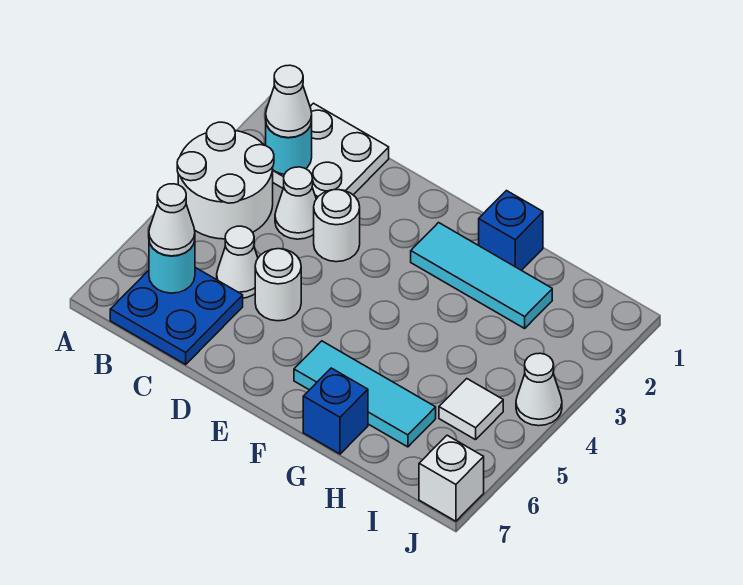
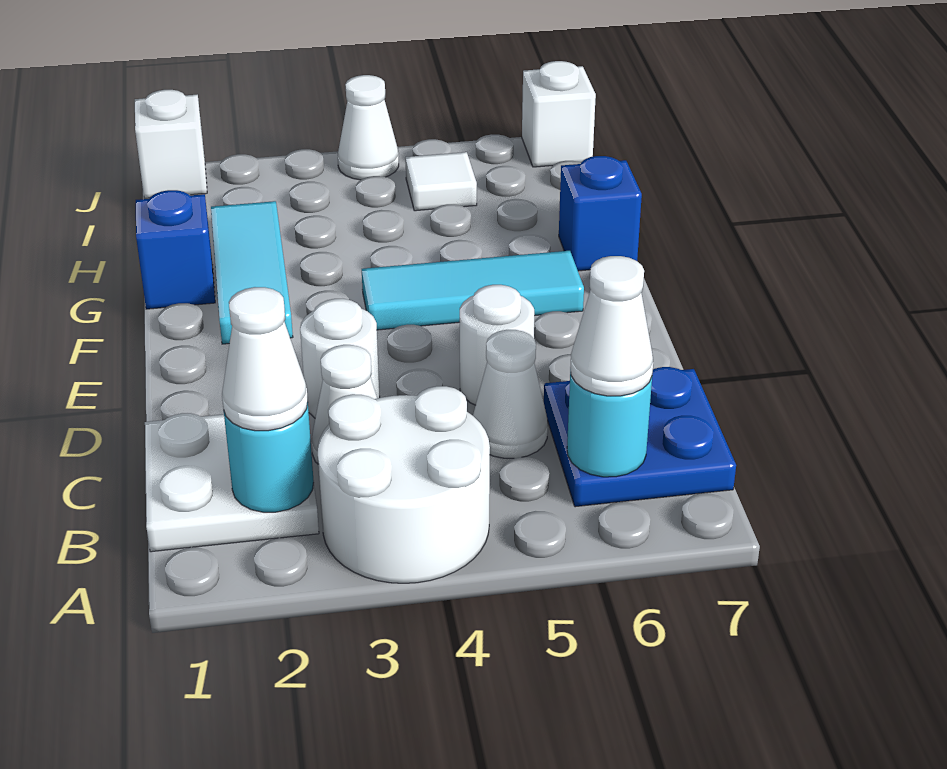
cyan tile F6:H6 level 1 -> cyan tile F4:F6 level 1
none -> white brick J1 level 1

